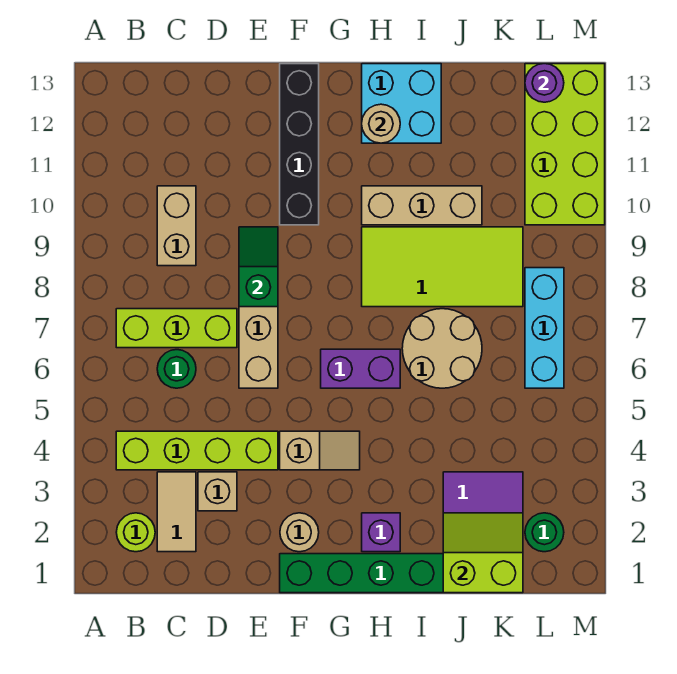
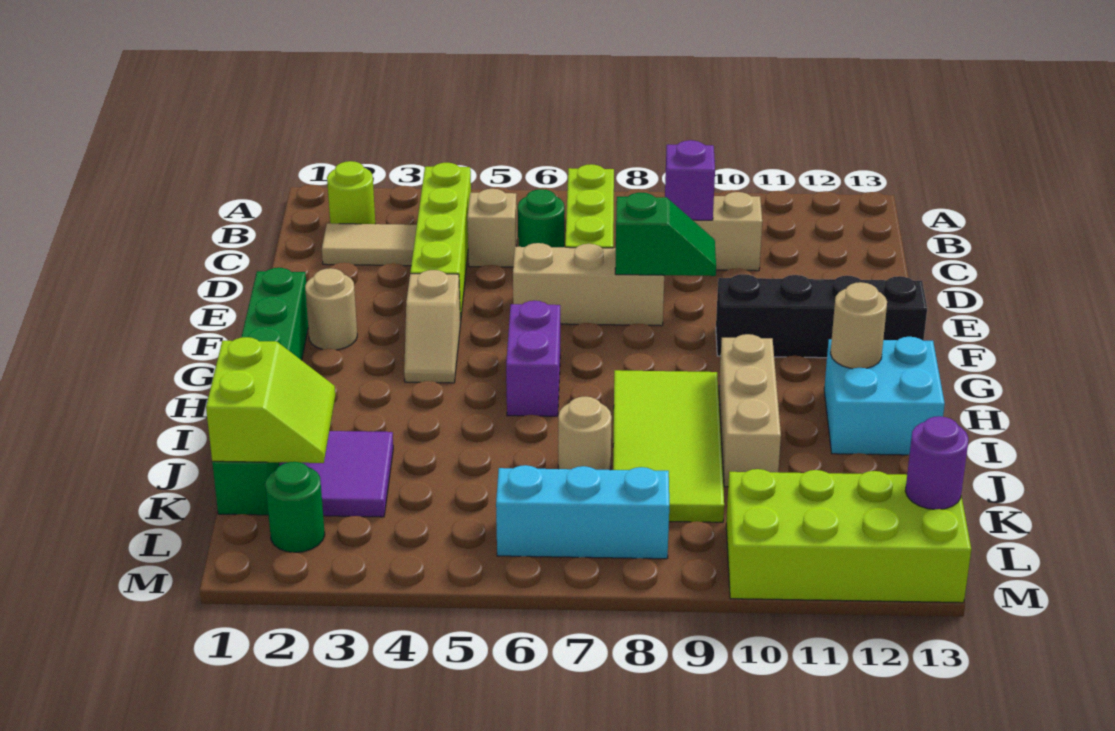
tan brick D3 level 1 -> tan brick C5 level 1
purple brick H2 level 1 -> purple brick C9 level 2
tan round brick I6:J7 level 1 -> tan round brick J7 level 1

